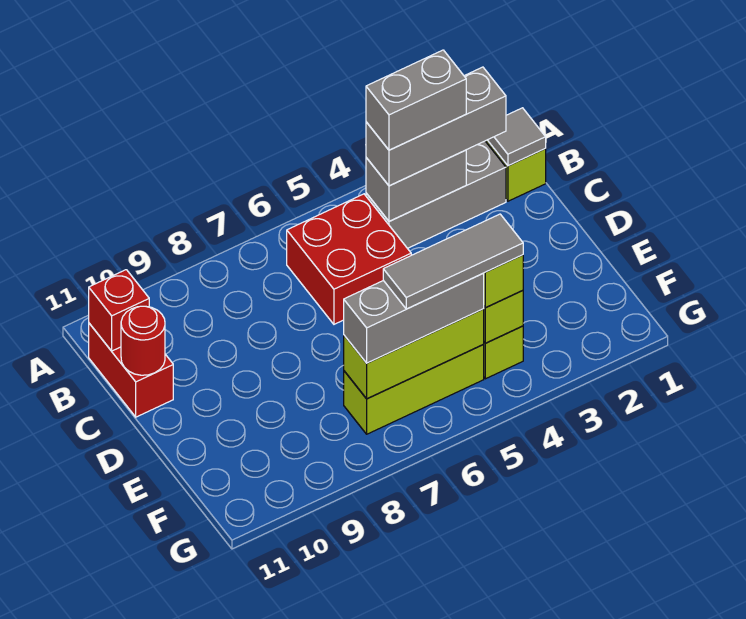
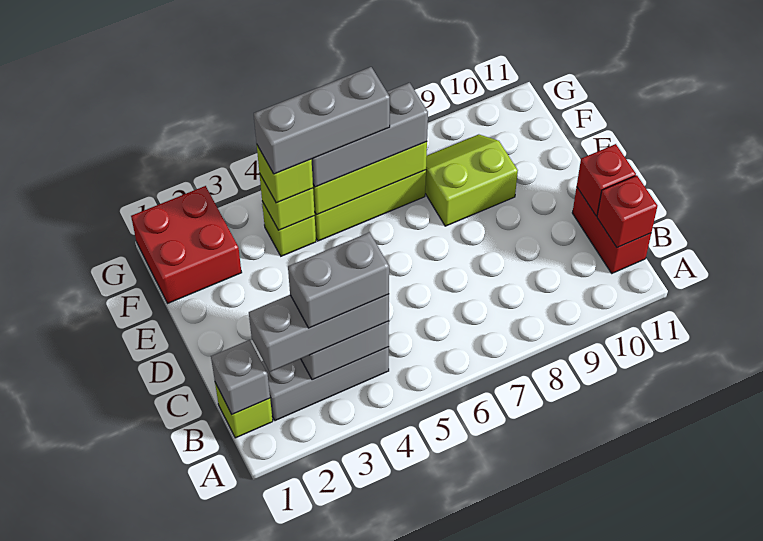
grey tile B1 level 2 -> grey brick B1 level 2
red brick B5:C6 level 1 -> red brick F1:G2 level 1
red round brick C11 level 2 -> red brick C11 level 2
none -> lime slope E8:F9 level 1 top E
grey tile F4:F6 level 4 -> grey brick F4:F6 level 4

